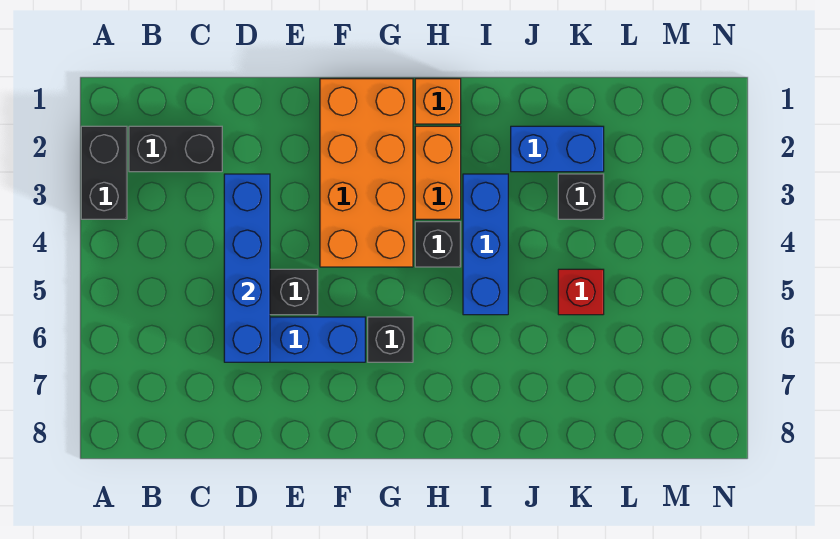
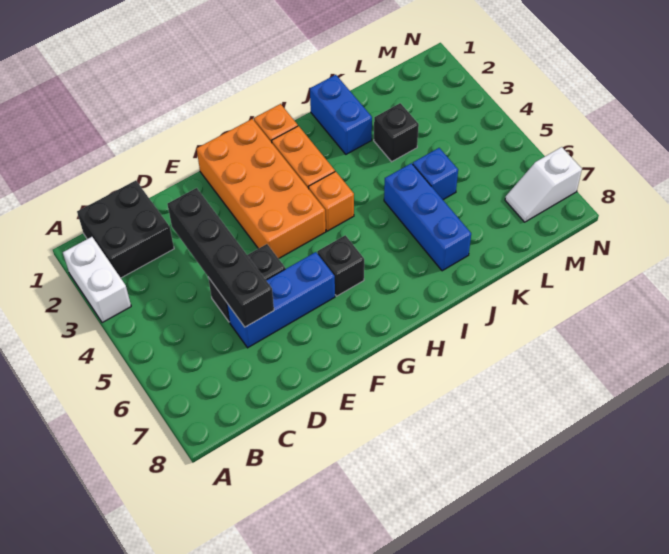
black brick A2:A3 level 1 -> white brick A2:A3 level 1
black brick B2:C2 level 1 -> black brick B1:C2 level 1
blue brick D3:D6 level 2 -> black brick D3:D6 level 2
black brick H4 level 1 -> orange brick H4 level 1
blue brick I3:I5 level 1 -> blue brick J5:J7 level 1
blue brick J2:K2 level 1 -> blue brick J1:J2 level 1
red brick K5 level 1 -> blue brick K5 level 1
none -> white slope M7:N7 level 1 top N

